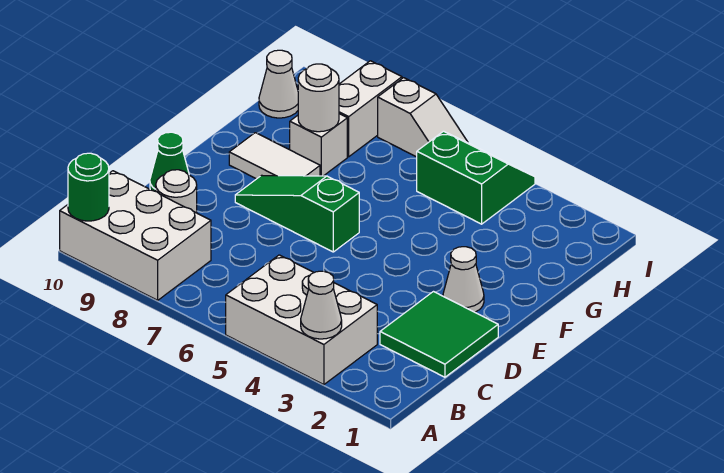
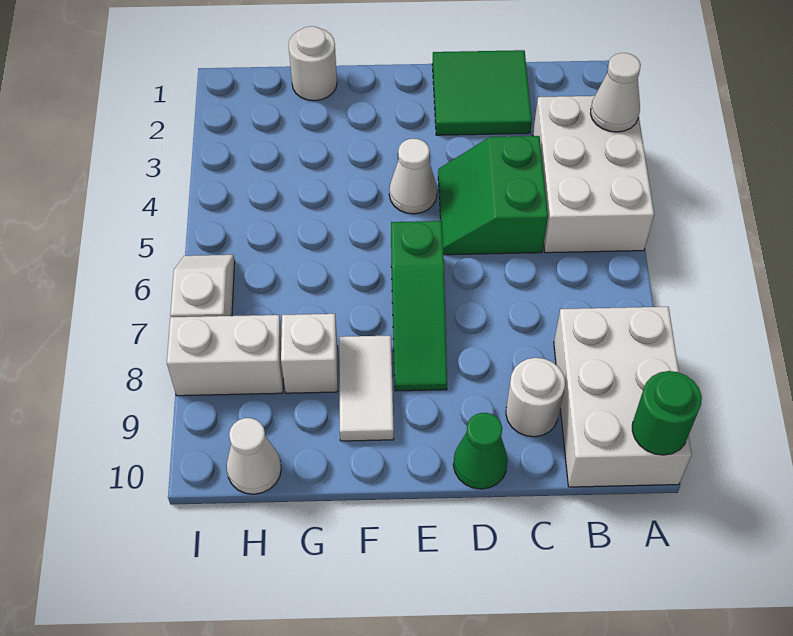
white cone E2 level 1 -> white cone E4 level 1
white round brick G8 level 2 -> white round brick G1 level 1
green slope H4:I5 level 1 top H -> green slope C4:D5 level 1 top C

